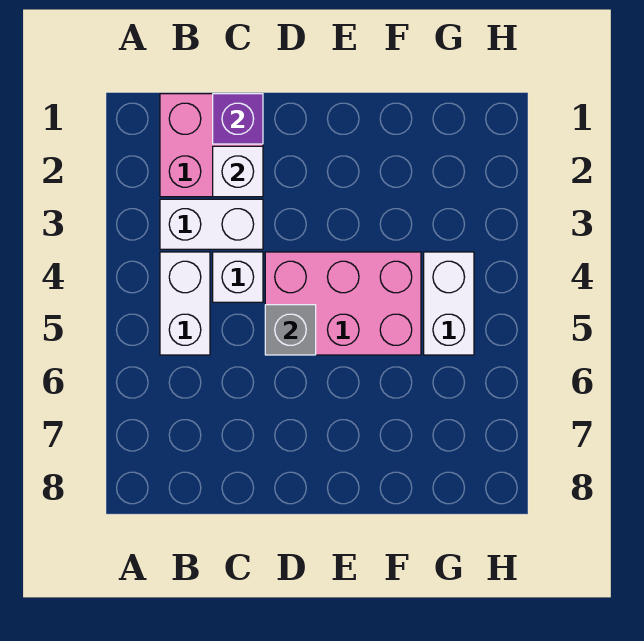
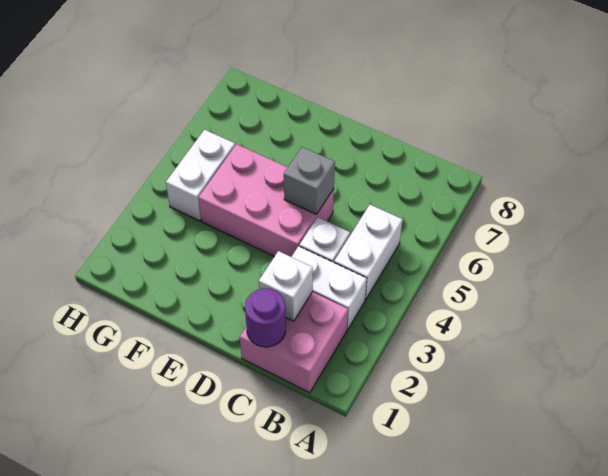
purple brick C1 level 2 -> purple round brick C1 level 2

